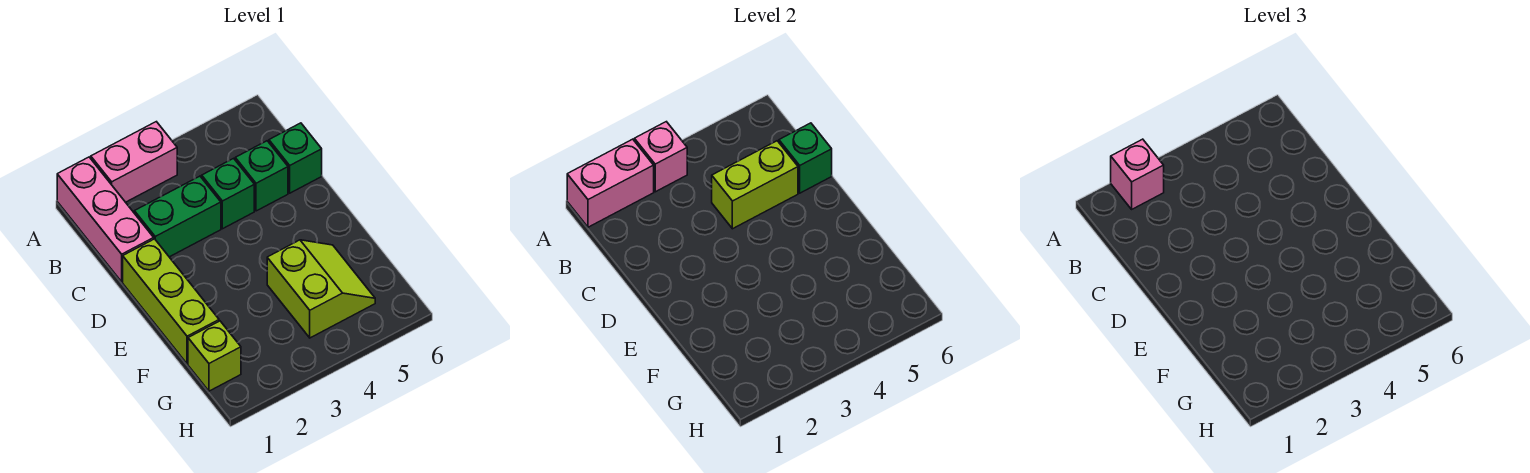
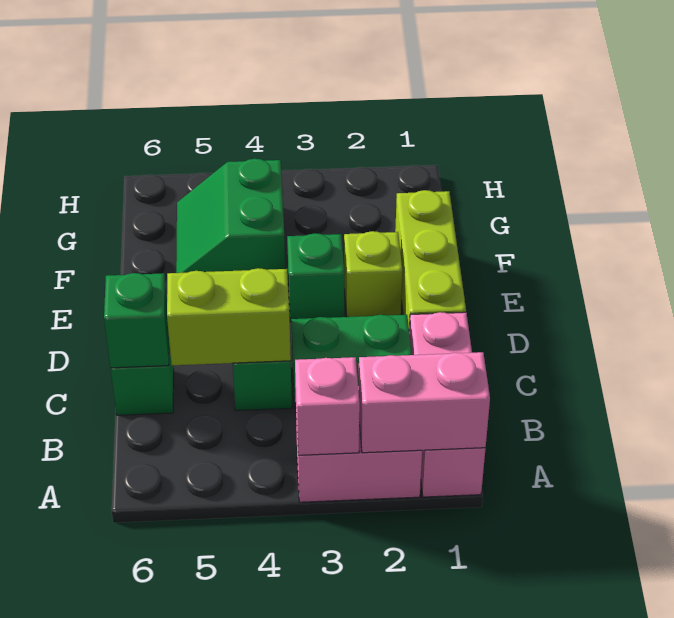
pink brick A2 level 3 -> none
green brick C5 level 1 -> green brick E3 level 1
lime slope F4:G5 level 1 top 4 -> green slope F4:G5 level 1 top 4
lime brick G1 level 1 -> lime brick E2 level 1

